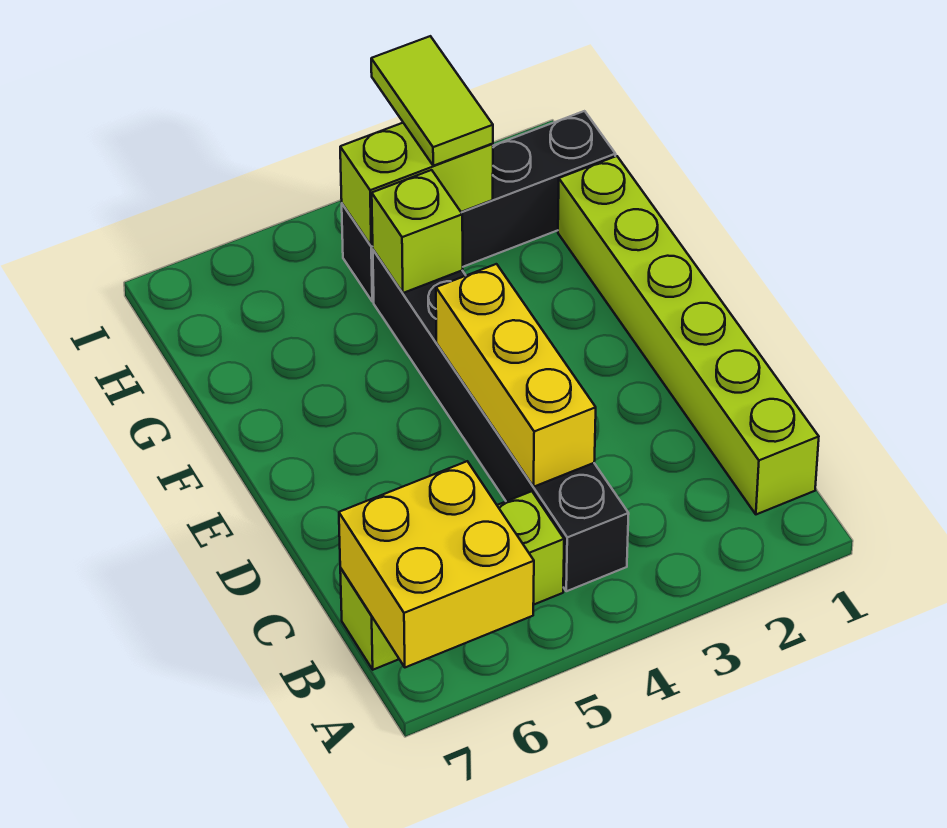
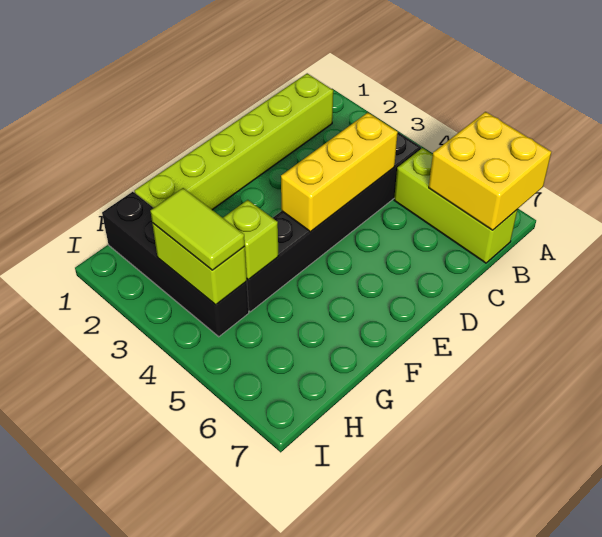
lime tile H3:I3 level 3 -> lime tile H3:H4 level 3

